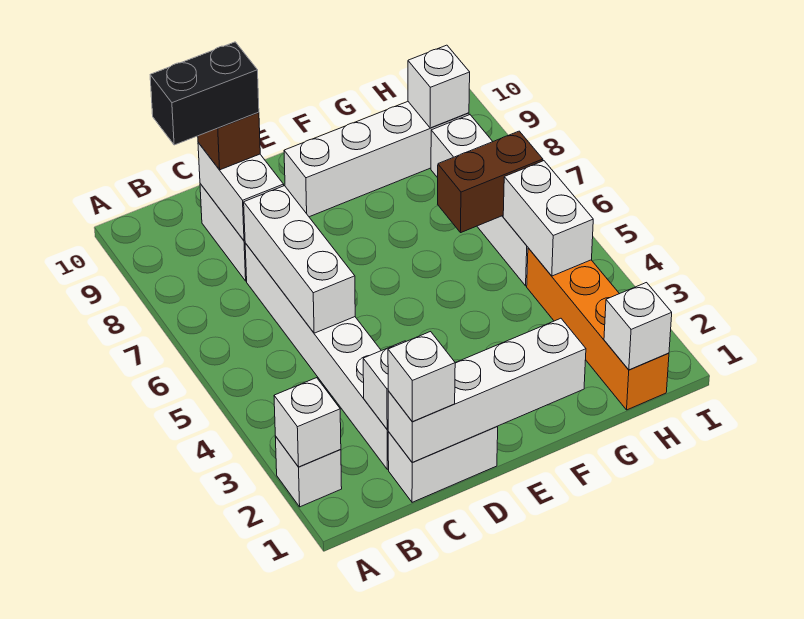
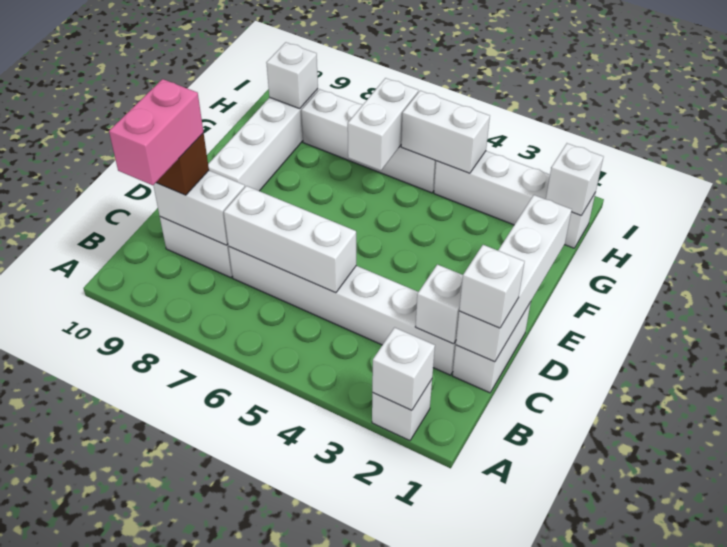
black brick B9:C9 level 4 -> pink brick B9:C9 level 4
brown brick G6:H6 level 2 -> white brick G6:H6 level 2
orange brick H1:H4 level 1 -> white brick H1:H4 level 1

